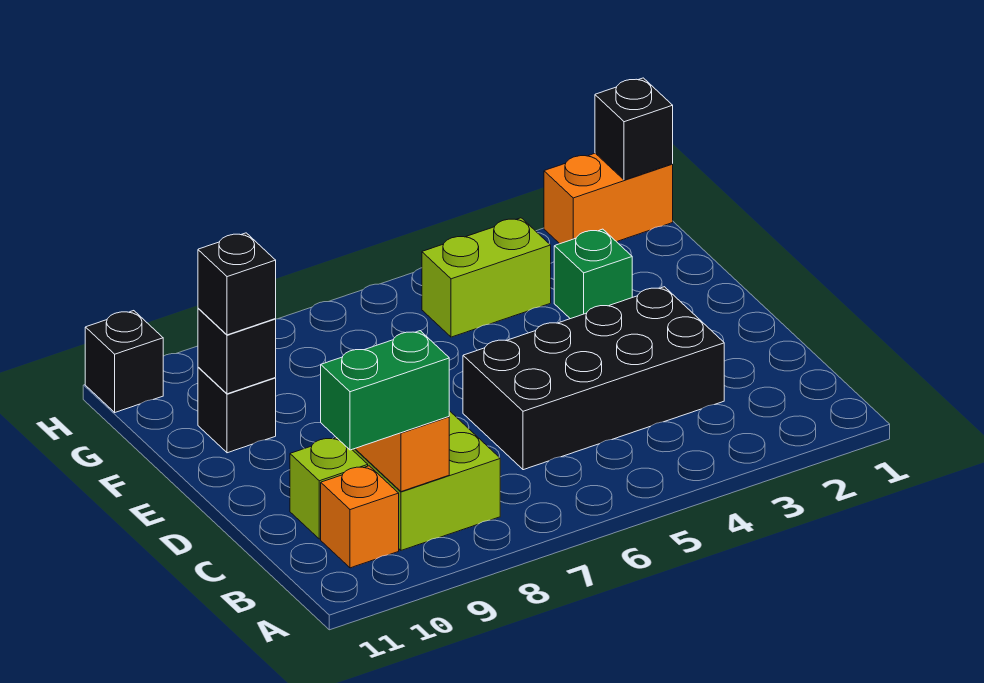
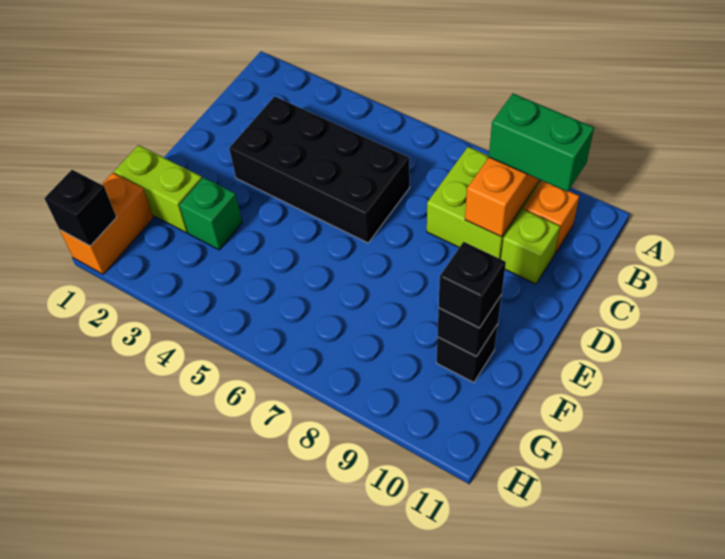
lime brick G4:G5 level 1 -> lime brick F1:F2 level 1
orange brick H1:H2 level 1 -> orange brick G1:H1 level 1
black brick H11 level 1 -> none

